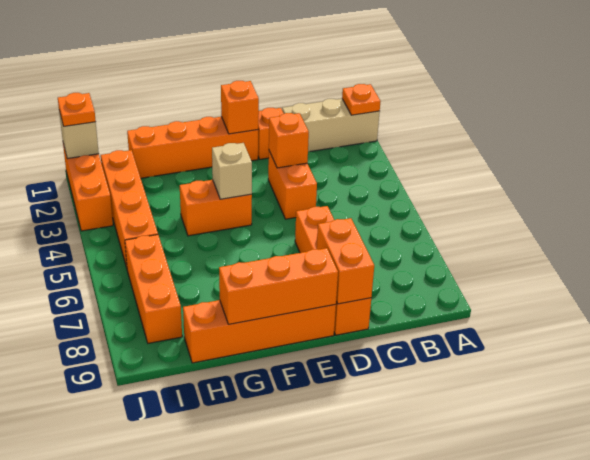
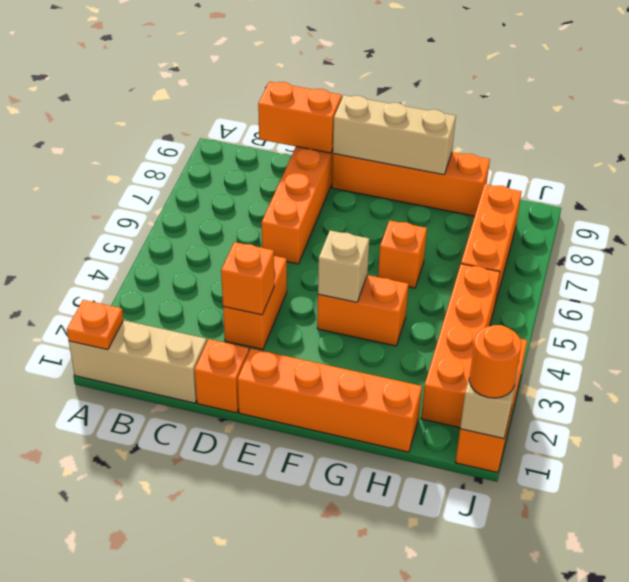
orange brick D8:D9 level 2 -> orange brick C9:D9 level 2
orange brick E1 level 2 -> orange brick G6 level 1
orange brick E9:G9 level 2 -> tan brick E9:G9 level 2
orange plate J1 level 3 -> orange round brick J1 level 3

